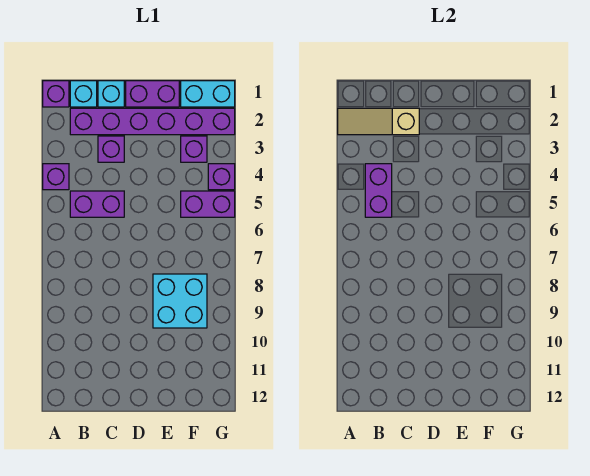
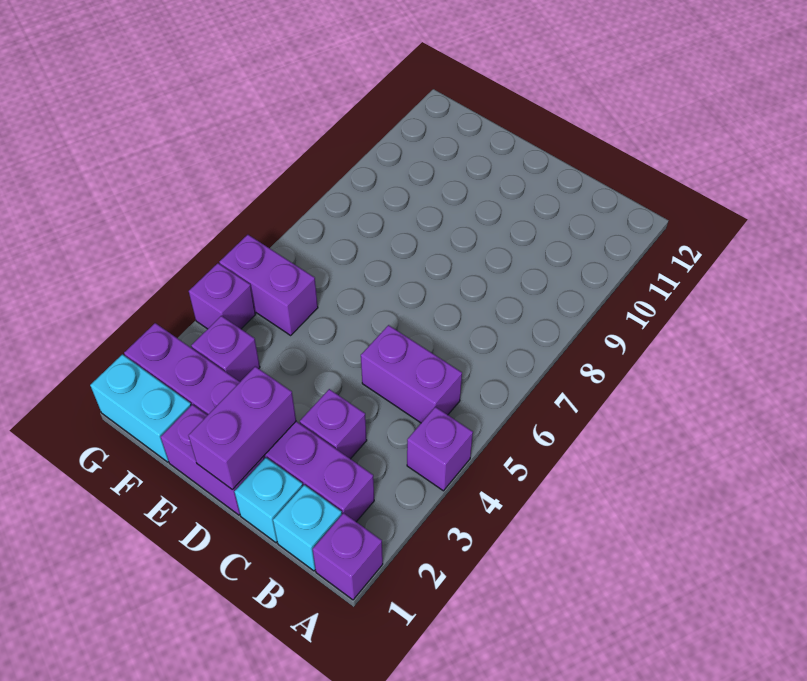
tan slope A2:C2 level 2 top C -> none
purple brick B4:B5 level 2 -> purple brick D1:D2 level 2
cyan brick E8:F9 level 1 -> none

